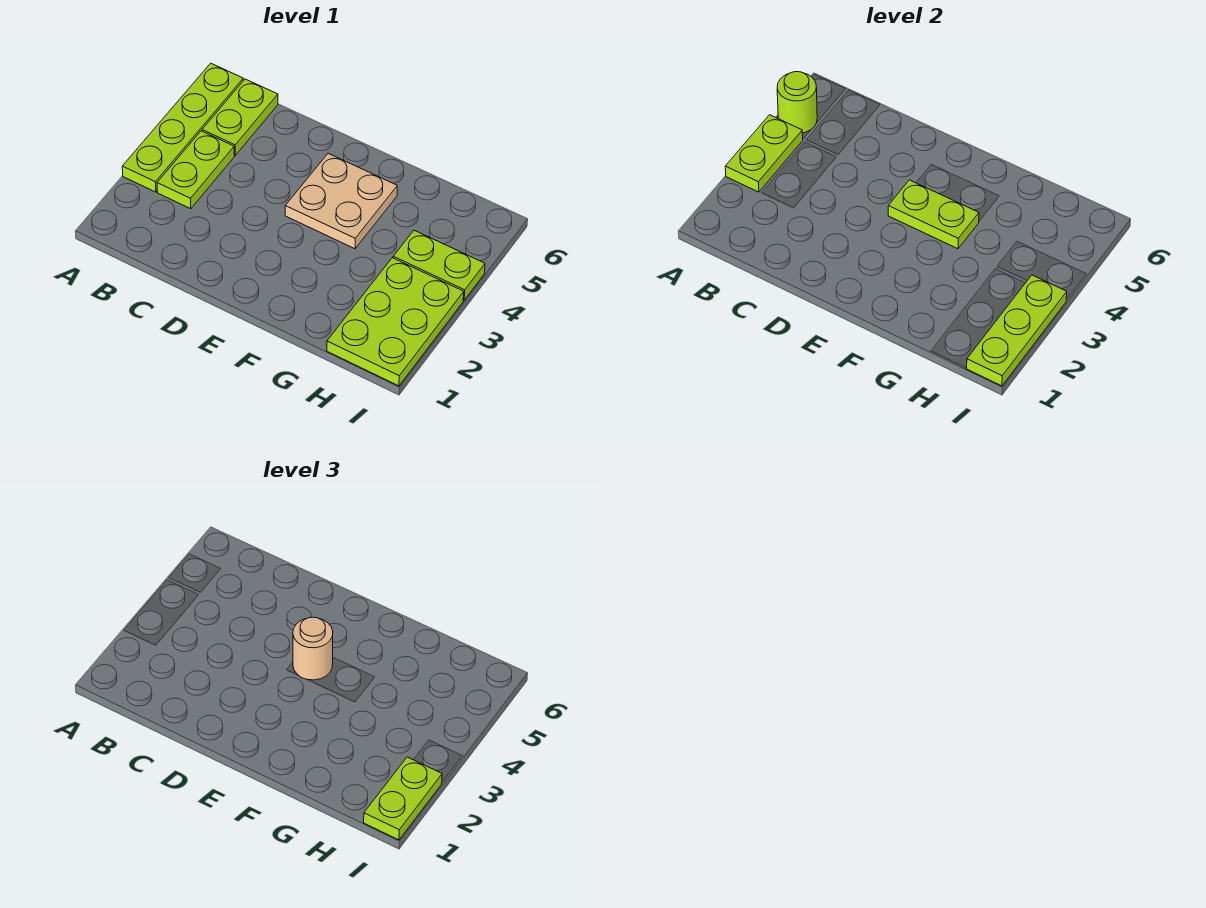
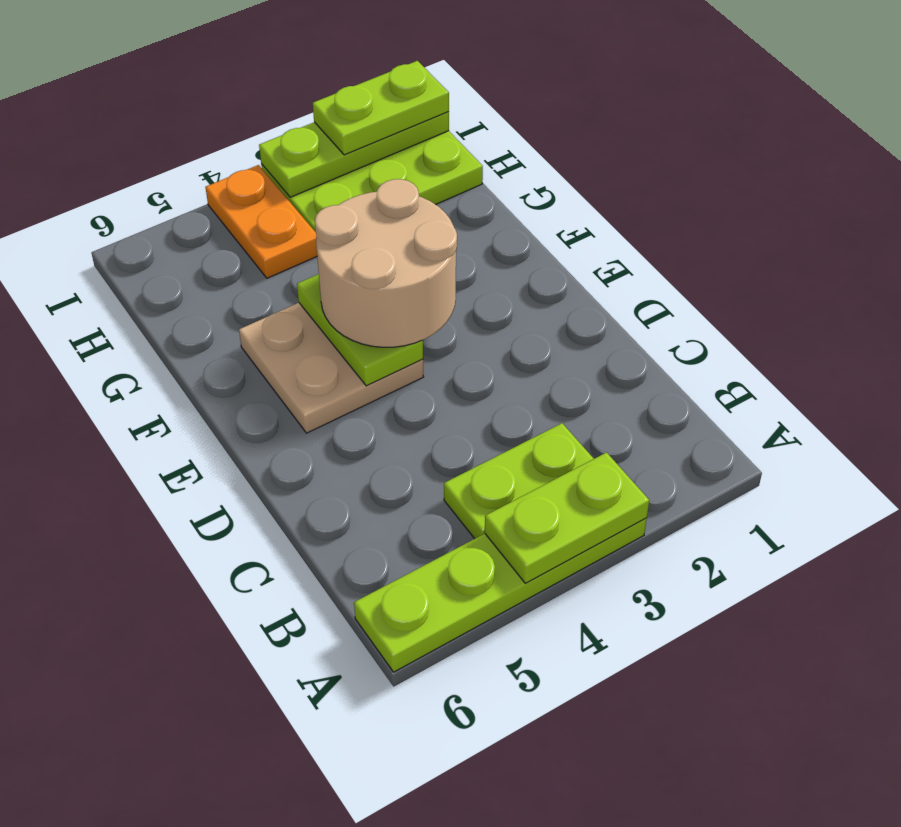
lime round brick A5 level 2 -> none
lime plate B5:B6 level 1 -> none
tan round brick E4 level 3 -> tan round brick E3:F4 level 3
lime plate H4:I4 level 1 -> orange plate H4:I4 level 1

